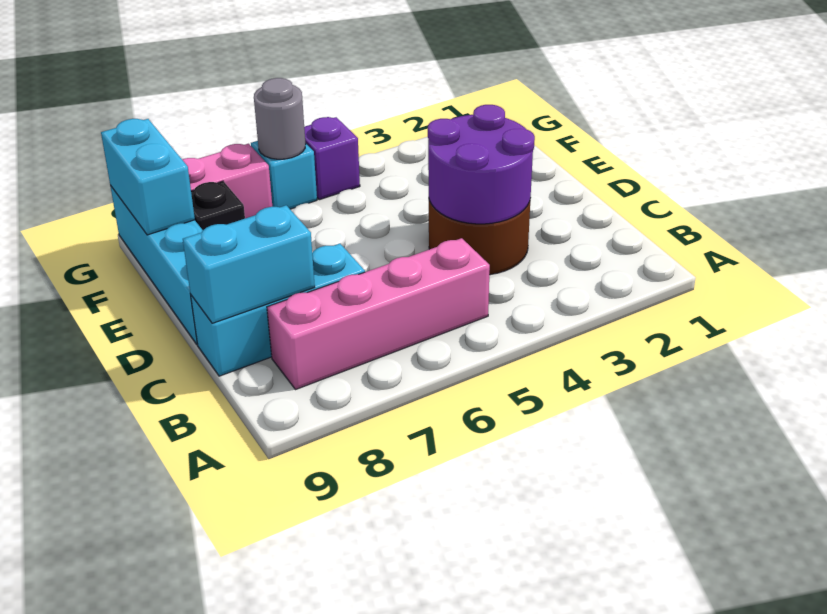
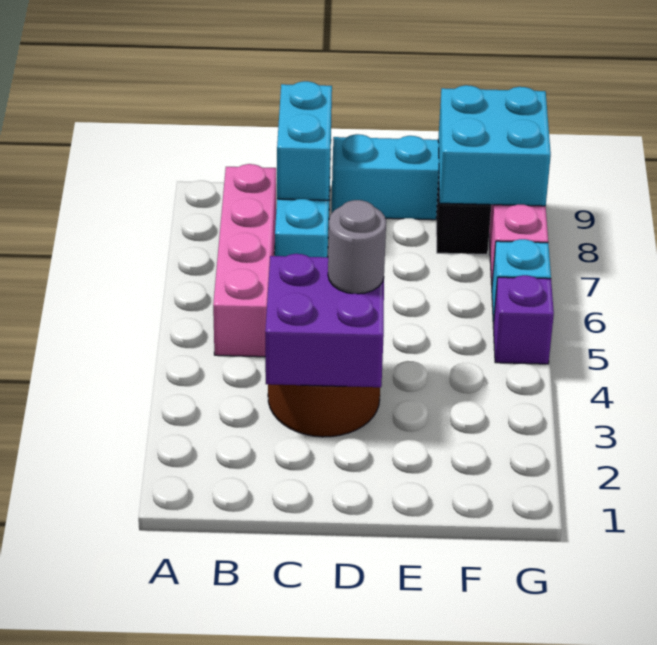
purple round brick C3:D4 level 2 -> purple brick C3:D4 level 2
cyan brick F9:G9 level 2 -> cyan brick F8:G9 level 2
grey round brick G6 level 2 -> grey round brick D4 level 3

